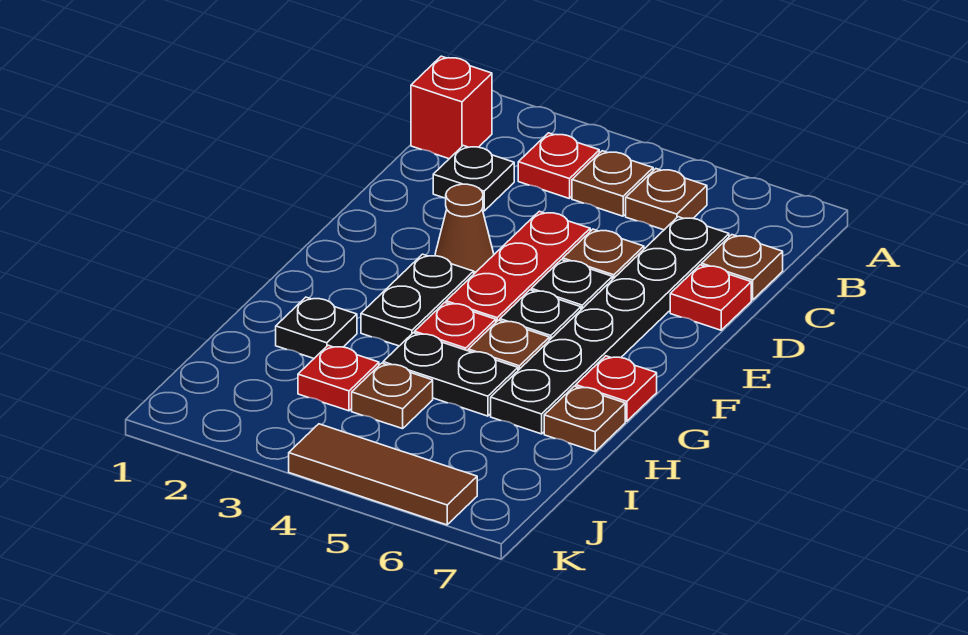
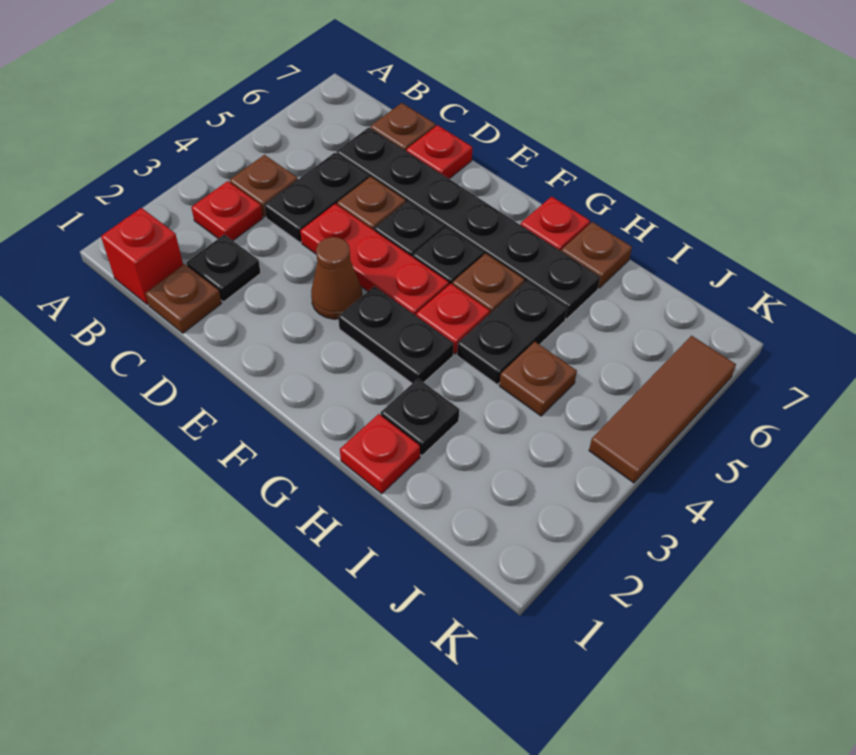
brown plate B5 level 1 -> brown plate C1 level 1
none -> black plate C4:C5 level 1
red plate I3 level 1 -> red plate H1 level 1

